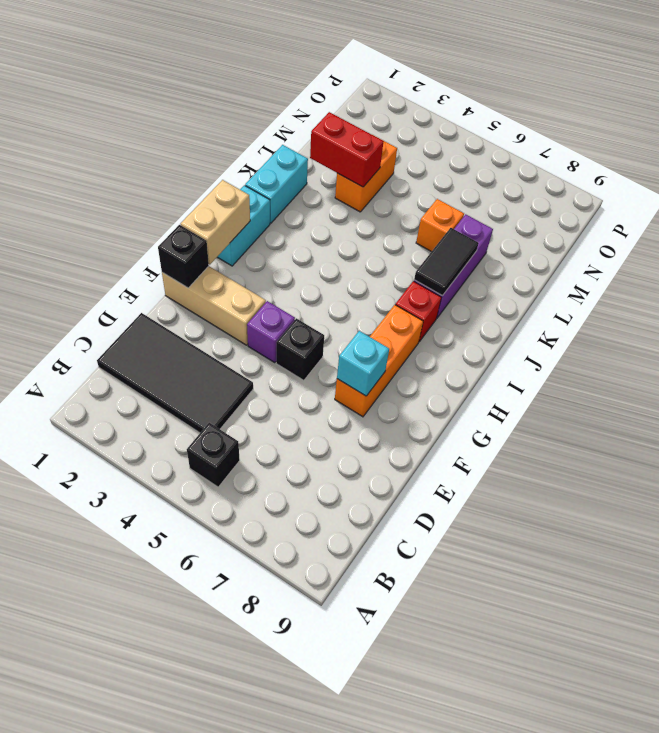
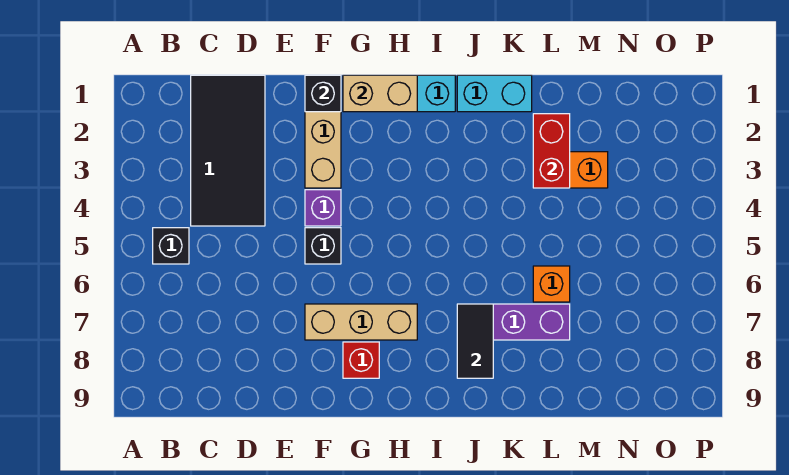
orange brick F7:H7 level 1 -> tan brick F7:H7 level 1
cyan brick F7 level 2 -> none
red brick I7 level 1 -> red brick G8 level 1
black tile J7:K7 level 2 -> black tile J7:J8 level 2

